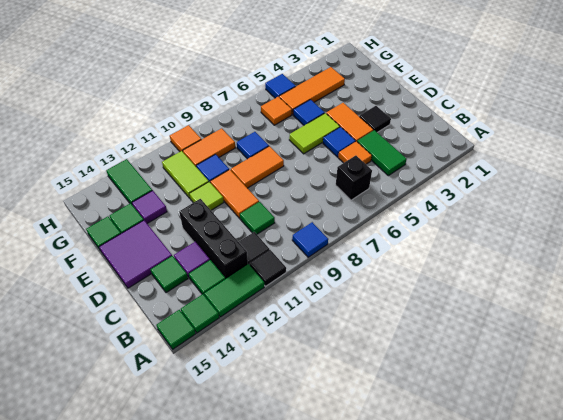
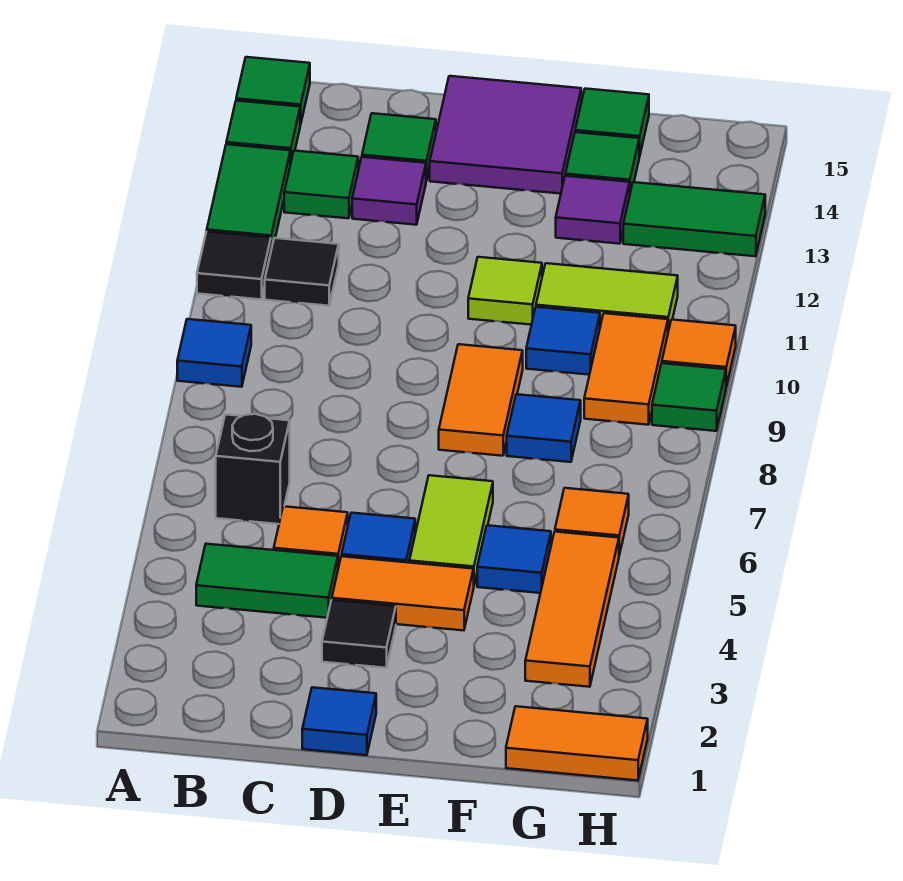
black brick B12:D12 level 1 -> none
green tile C10 level 1 -> green tile H9 level 1
orange tile D10:E10 level 1 -> orange tile G1:H1 level 1
blue tile H5 level 1 -> blue tile D1 level 1

